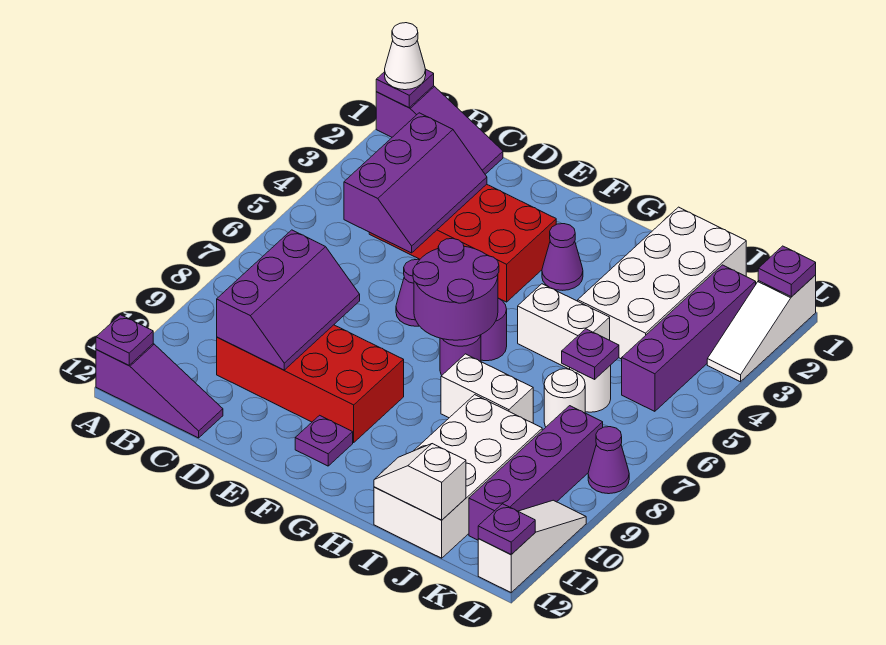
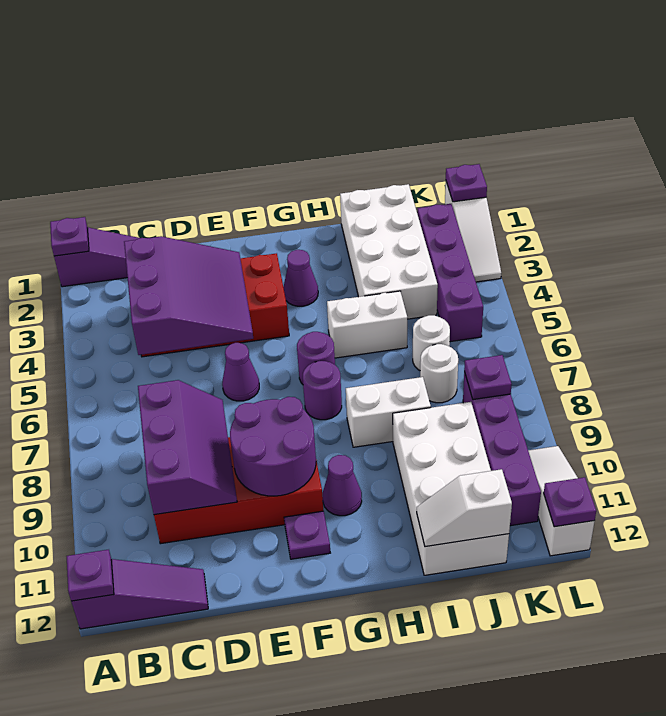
white cone A1 level 3 -> none
purple slope C3:D5 level 2 top C -> purple slope C3:E5 level 2 top C
purple round brick F6:G7 level 2 -> purple round brick E9:F10 level 2
purple plate J6 level 2 -> purple plate K8 level 2
purple cone L8 level 1 -> purple cone G10 level 1

